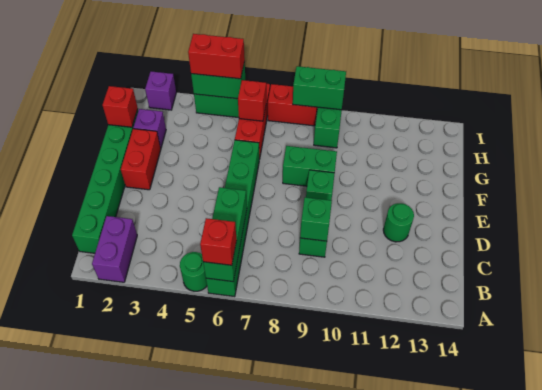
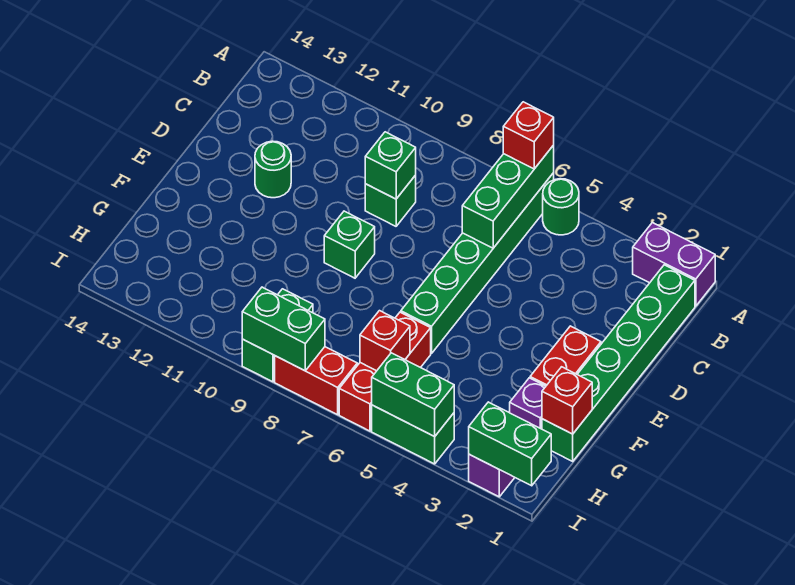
purple brick A2:B2 level 1 -> purple brick A1:A2 level 1
green brick F8:F9 level 1 -> green brick I1:I2 level 2
red brick I4:I5 level 3 -> none

